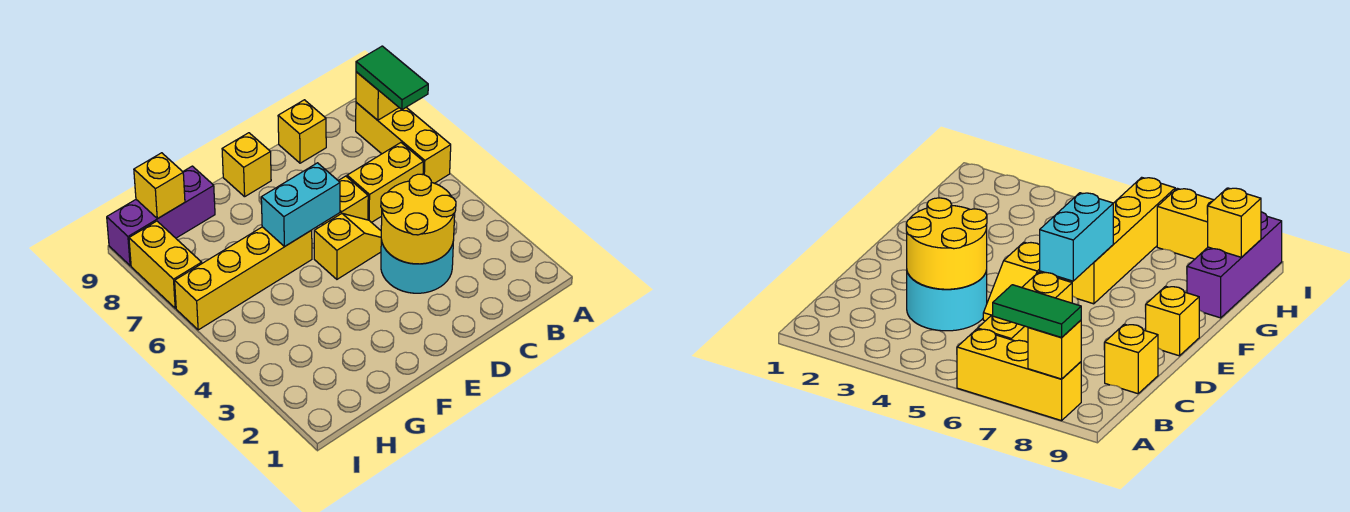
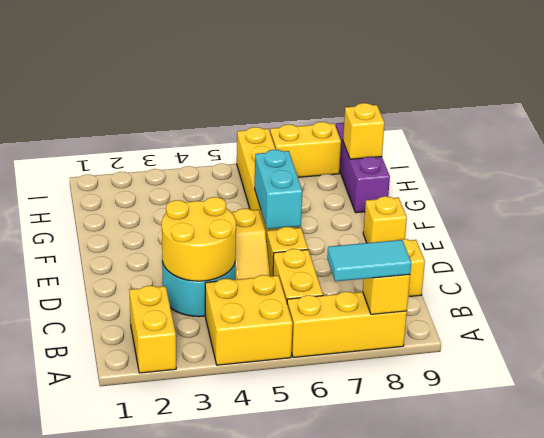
none -> yellow brick A2:B2 level 1
none -> yellow brick A4:B5 level 1
green tile A7:A8 level 3 -> cyan tile A7:A8 level 3

